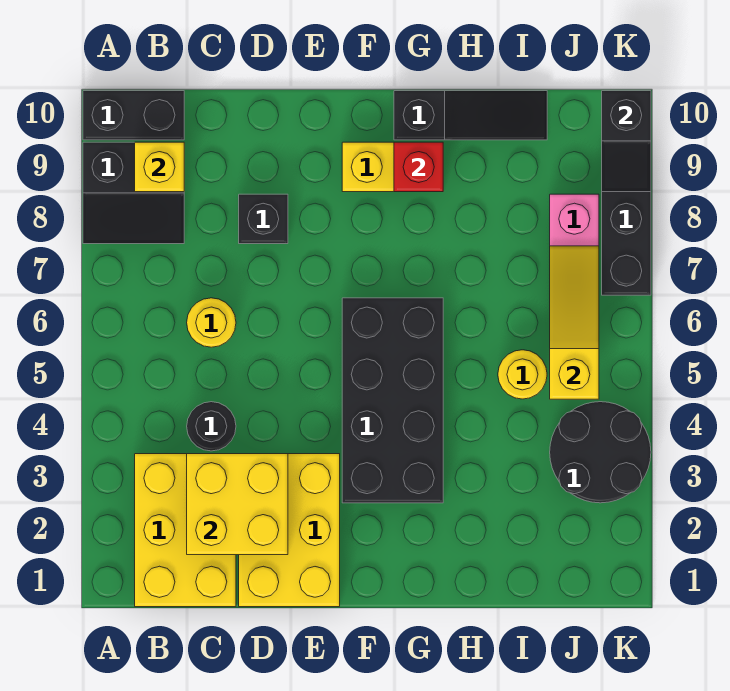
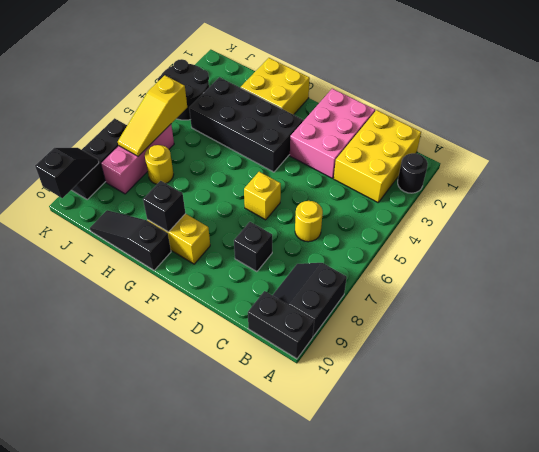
black slope A8:B9 level 1 top 9 -> black slope A8:B9 level 1 top A
yellow brick B9 level 2 -> yellow brick E6 level 1
yellow brick C2:D3 level 2 -> yellow brick G1:H2 level 1
black round brick C4 level 1 -> black round brick A2 level 1
yellow brick D1:E3 level 1 -> pink brick D1:E3 level 1
black brick F3:G6 level 1 -> black brick F3:I4 level 1
red brick G9 level 2 -> black brick G9 level 2
yellow round brick I5 level 1 -> yellow round brick I7 level 1

